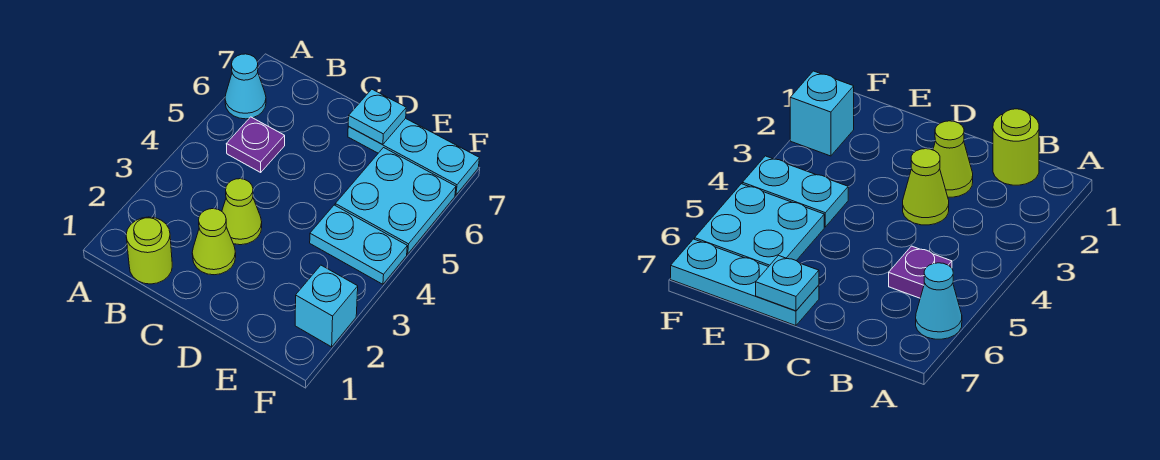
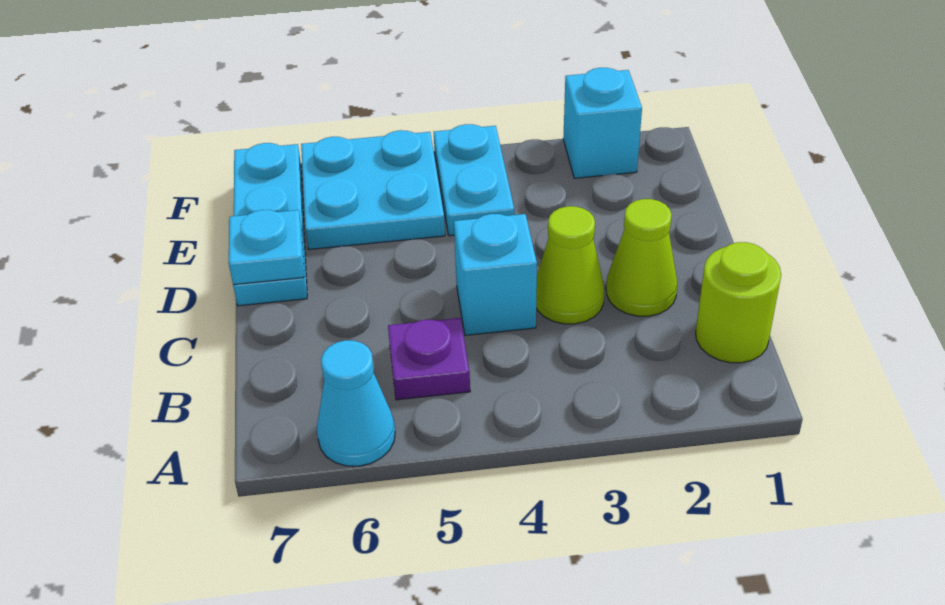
none -> cyan brick C4 level 1

